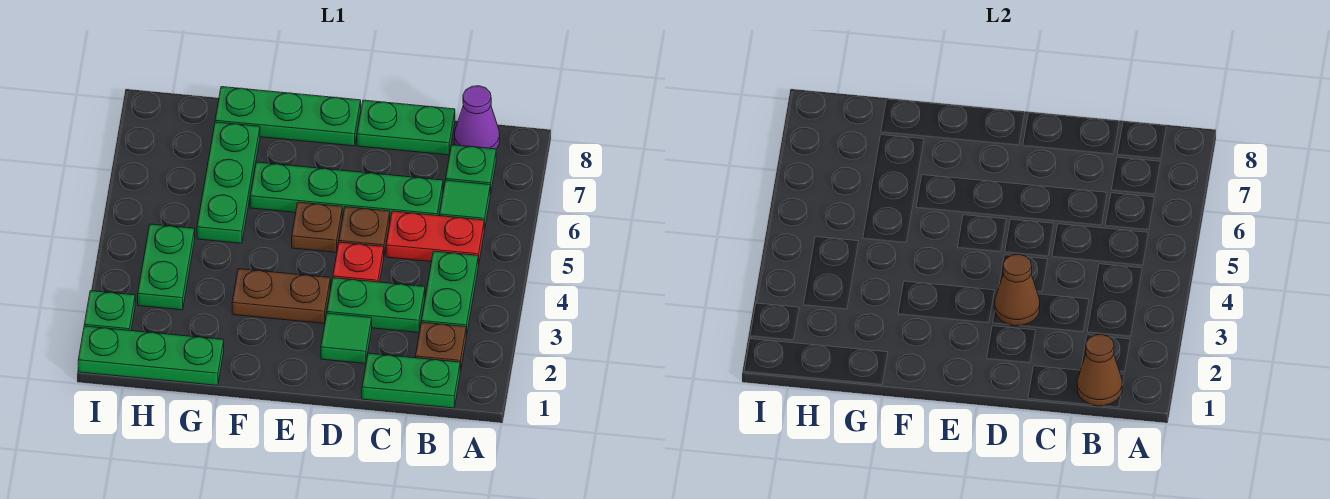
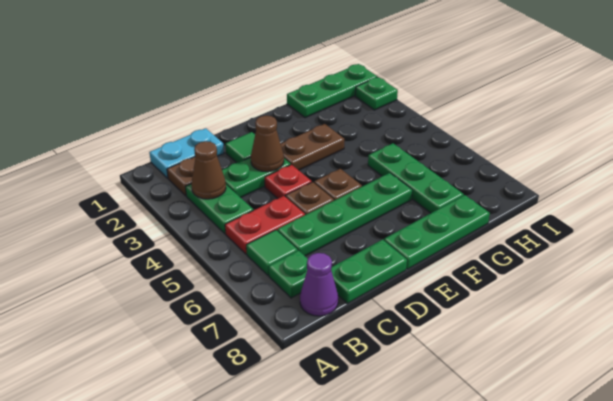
green plate B1:C1 level 1 -> cyan plate B1:C1 level 1
brown cone B1 level 2 -> brown cone B3 level 2
green plate H3:H4 level 1 -> none

